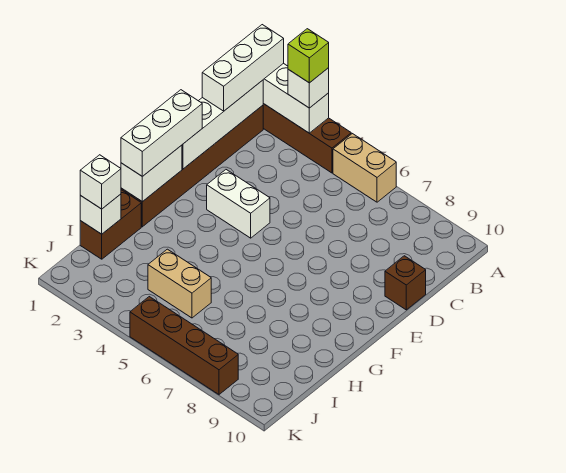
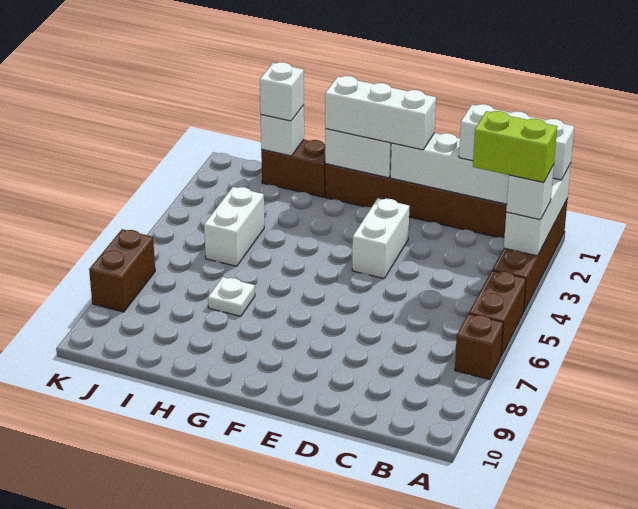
lime brick A3 level 4 -> lime brick A3:B3 level 4
tan brick A5:A6 level 1 -> brown brick A5:A6 level 1
brown brick D10 level 1 -> brown brick A7 level 1
none -> white plate H7 level 1
tan brick I4:I5 level 1 -> white brick I4:I5 level 1
brown brick K5:K8 level 1 -> brown brick K7:K8 level 1

